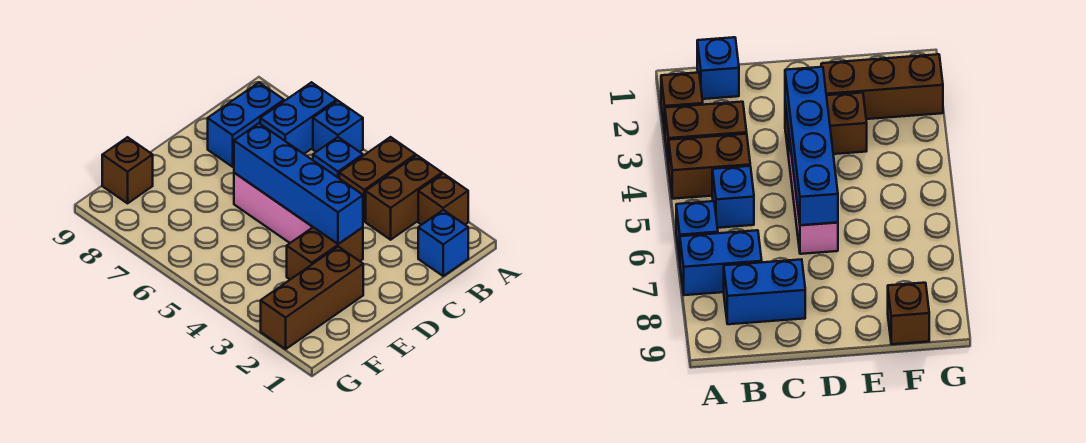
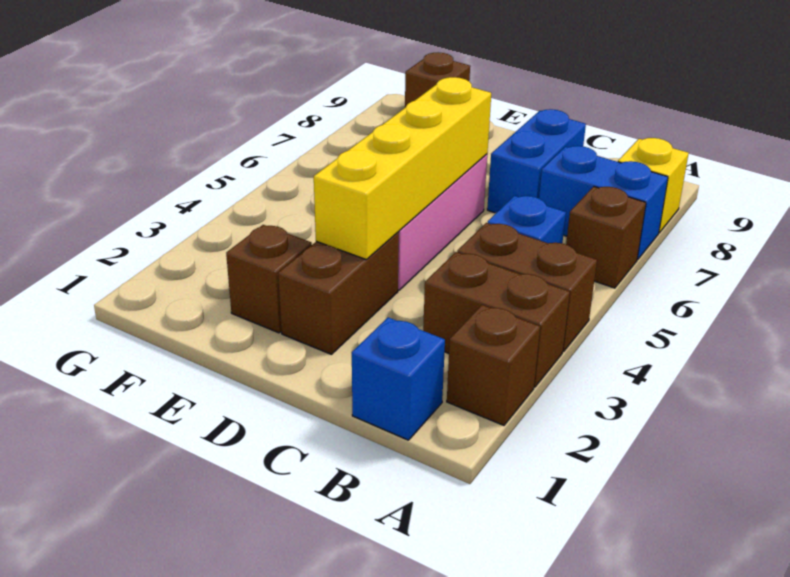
blue brick A6 level 1 -> brown brick A6 level 1
none -> yellow brick A8 level 1
blue brick B8:C8 level 1 -> blue brick C7:C8 level 1
brown brick D3:E3 level 1 -> brown brick D2:D3 level 1
blue brick D3:D6 level 2 -> yellow brick D3:D6 level 2
brown brick E2:G2 level 1 -> brown brick E2 level 1

